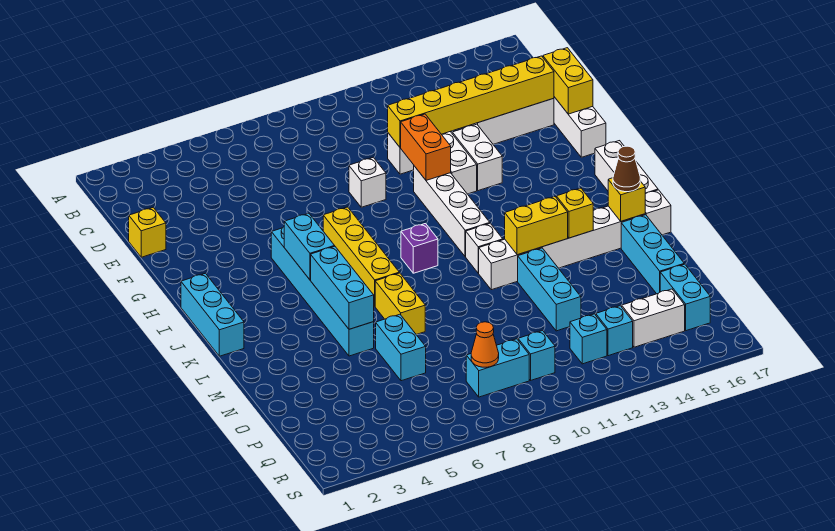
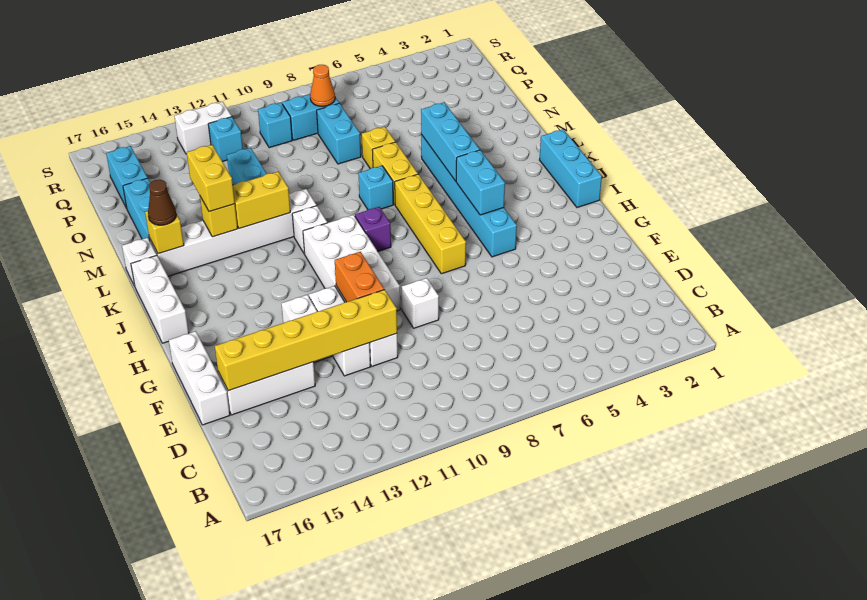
yellow brick E1 level 1 -> yellow brick N7 level 1
yellow brick E17:F17 level 2 -> yellow brick L14:M14 level 3
white brick G11:J11 level 1 -> white brick G10:J11 level 1
cyan brick N6:O6 level 1 -> cyan brick O8:P8 level 1
cyan brick Q13 level 1 -> cyan brick L8 level 1
white brick Q14:Q15 level 1 -> white brick R12:R13 level 1

